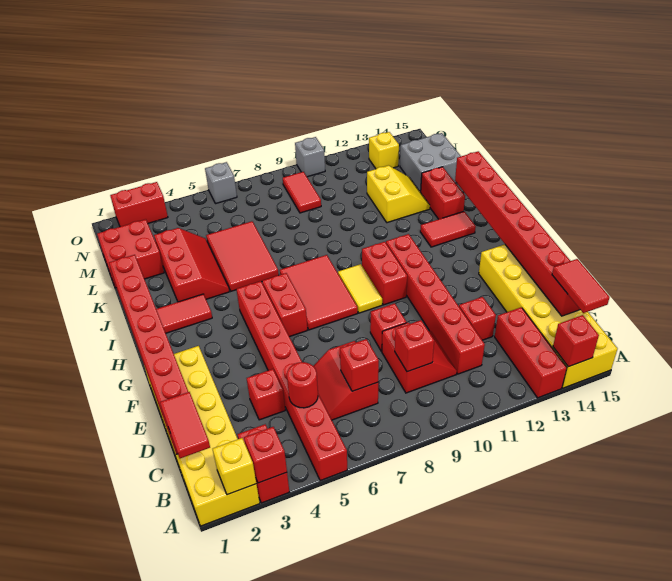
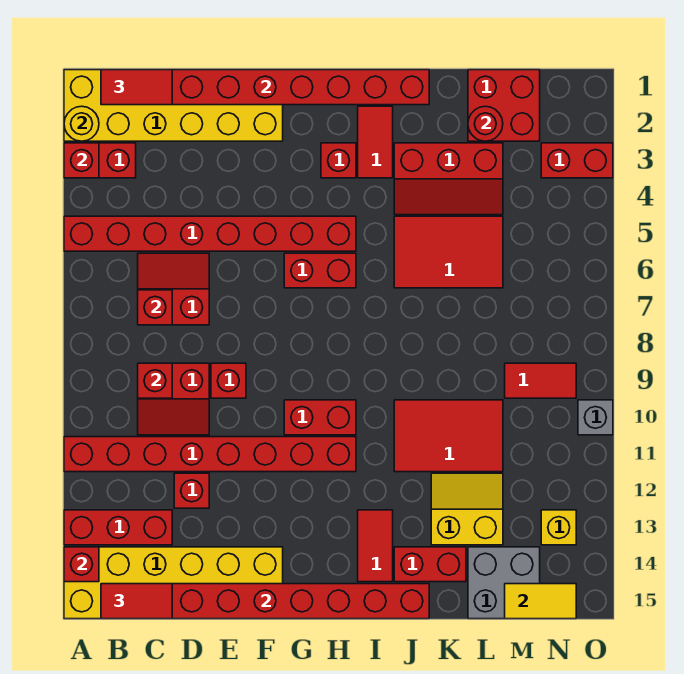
yellow brick A2 level 2 -> yellow round brick A2 level 2
red round brick C5 level 2 -> red round brick L2 level 2
red brick C11:H11 level 1 -> red brick A11:H11 level 1
red brick D4 level 1 -> red brick H3 level 1
red tile G7:I8 level 1 -> red tile J10:L11 level 1
yellow tile G9:H9 level 1 -> yellow tile M15:N15 level 2
yellow slope K12:L13 level 1 top 12 -> yellow slope K12:L13 level 1 top 13
red brick O2:O3 level 1 -> red brick N3:O3 level 1
grey brick O6 level 1 -> none

